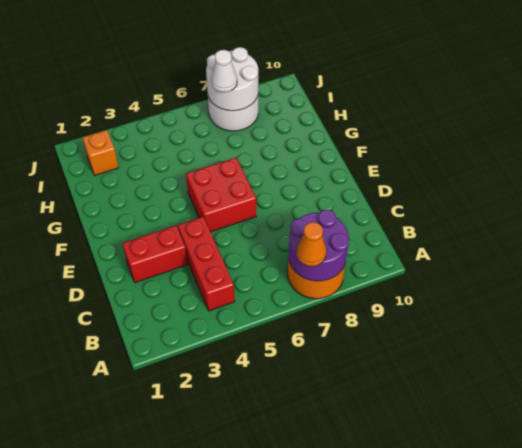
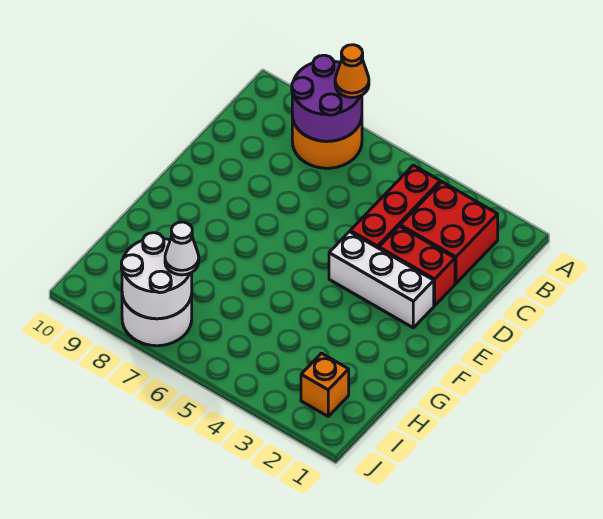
none -> white brick E2:E4 level 1
red brick E5:F6 level 1 -> red brick B2:C3 level 1

